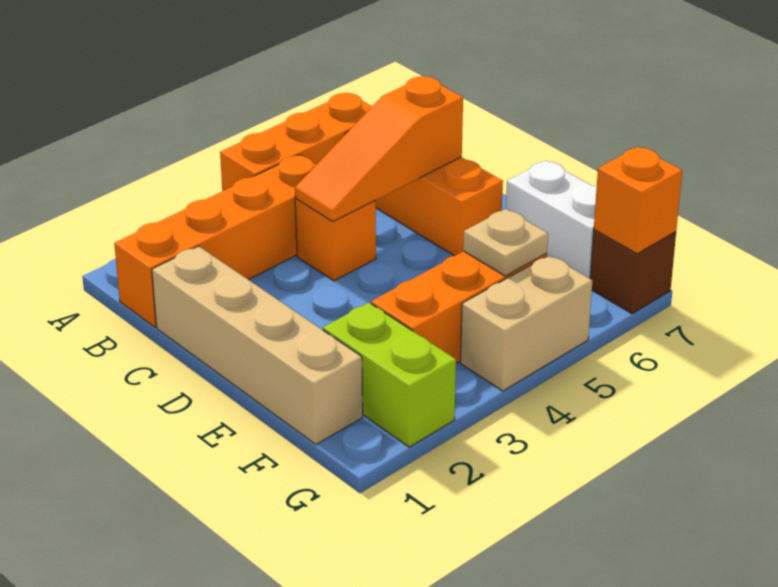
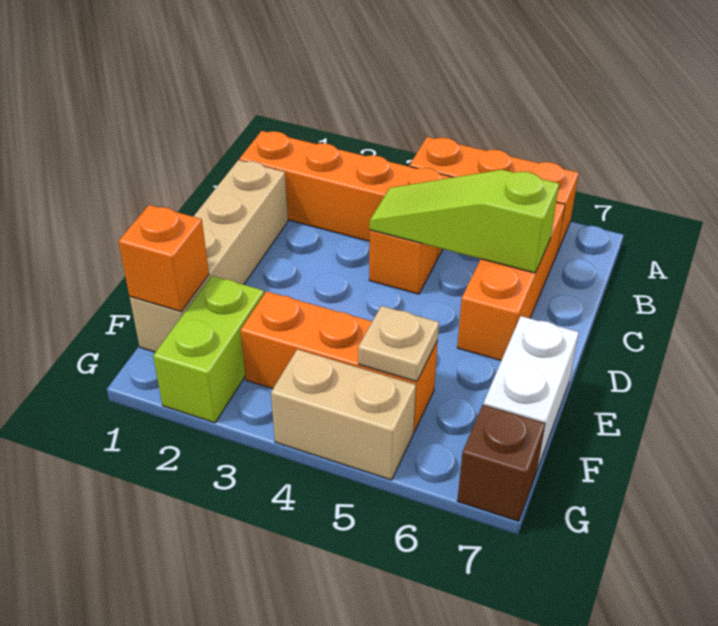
orange slope C4:C6 level 2 top 6 -> lime slope C4:C6 level 2 top 6
orange brick G7 level 2 -> orange brick F1 level 2

